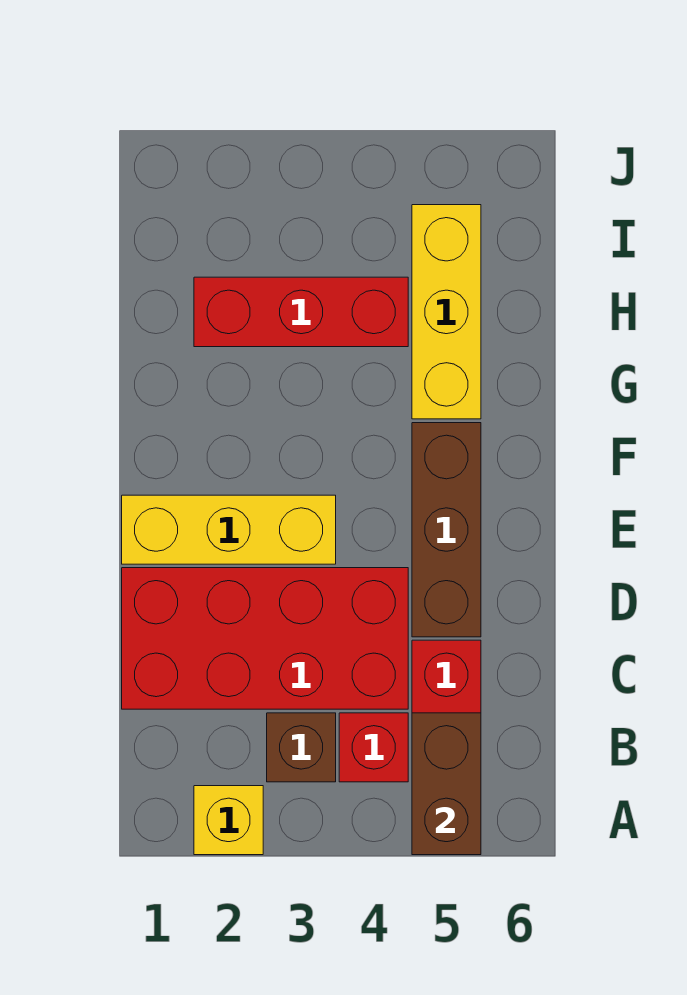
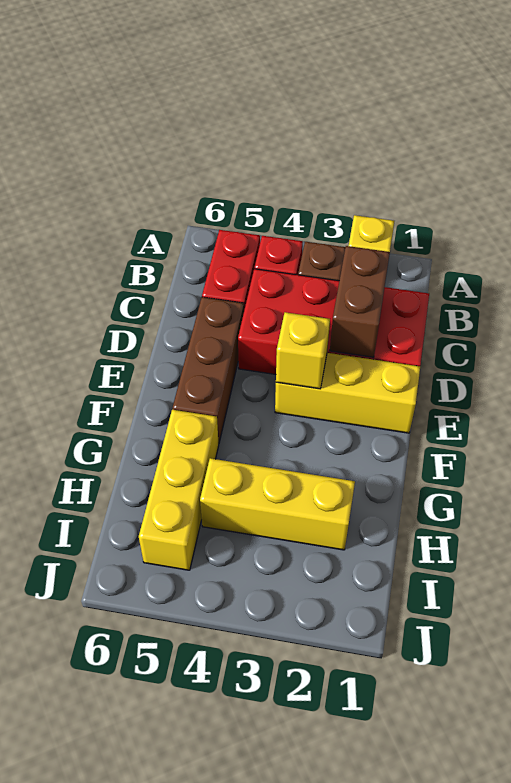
brown brick A5:B5 level 2 -> brown brick C2:D2 level 2
none -> yellow brick E3 level 2
red brick H2:H4 level 1 -> yellow brick H2:H4 level 1

